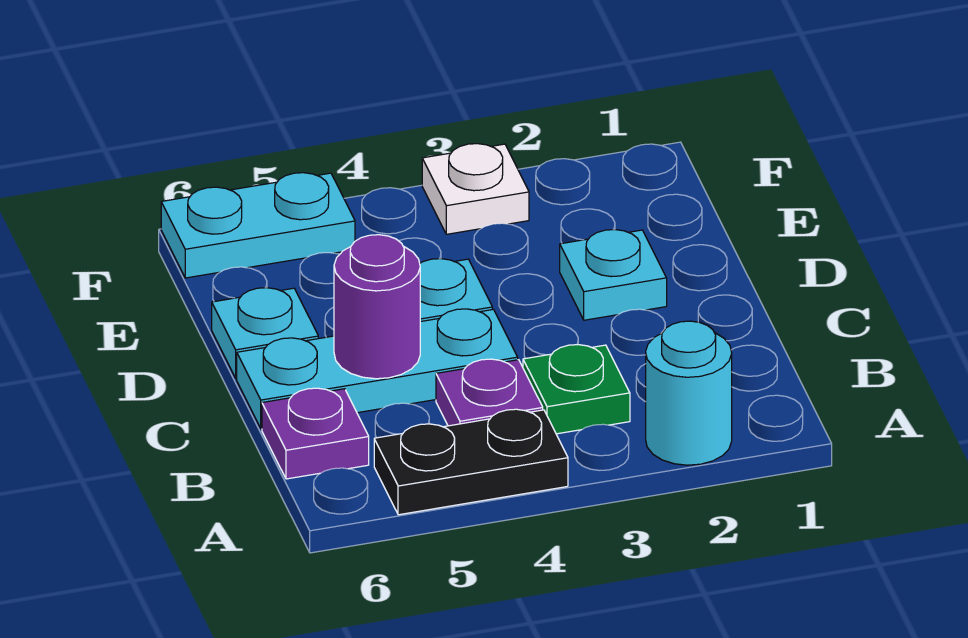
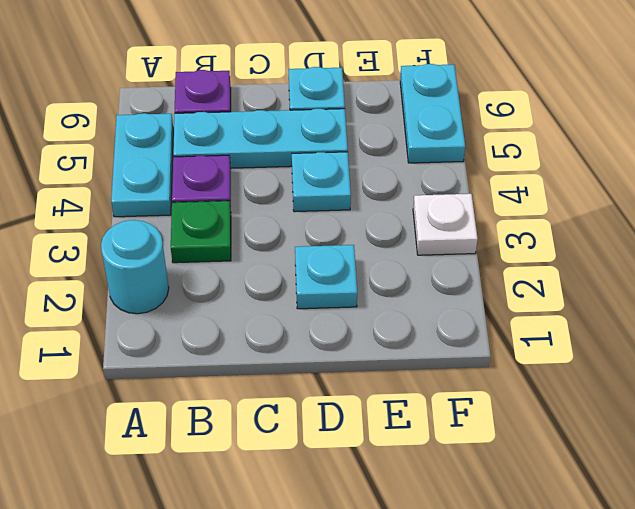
black plate A4:A5 level 1 -> cyan plate A4:A5 level 1
cyan plate C4:C6 level 1 -> cyan plate B5:D5 level 1
purple round brick C5 level 2 -> none

